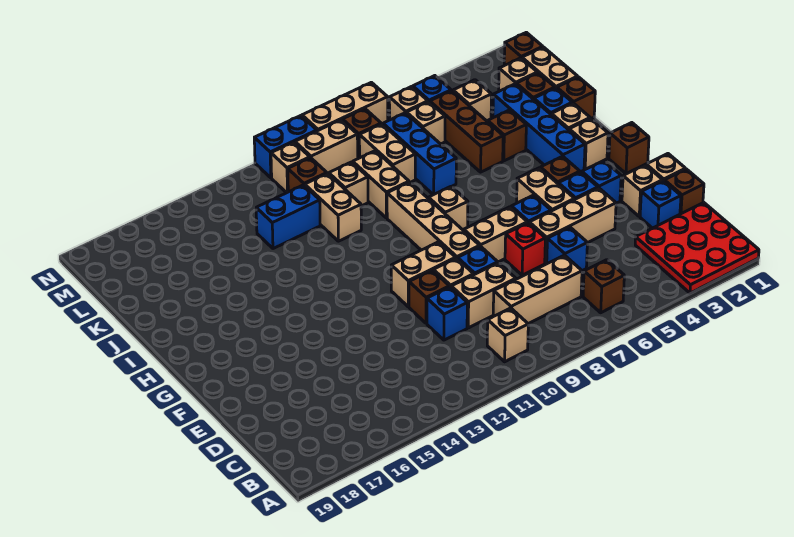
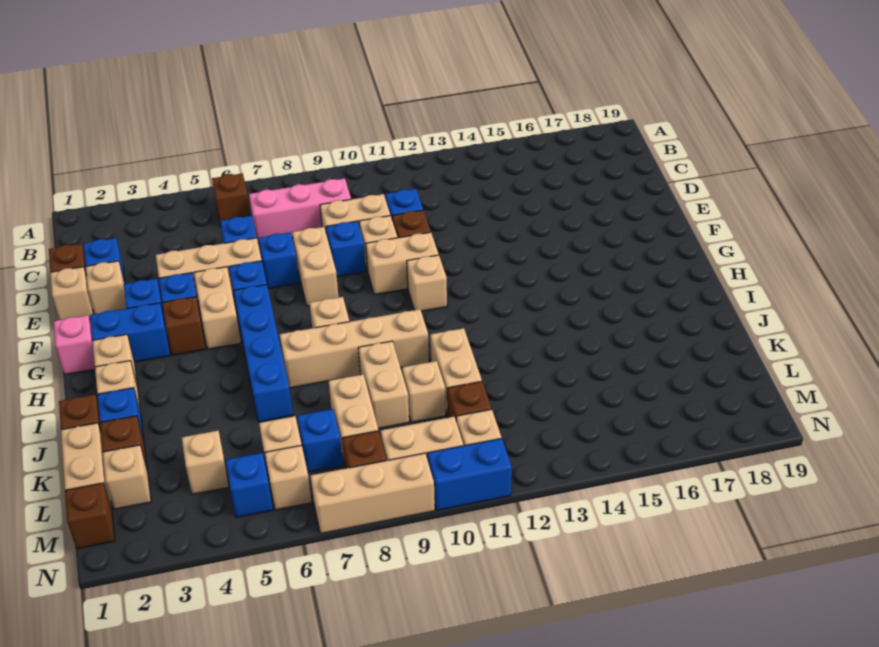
red plate A1:C3 level 1 -> none
tan brick B10 level 1 -> tan brick G11 level 1
tan brick C7:C9 level 1 -> pink brick C7:C9 level 1
red brick E7 level 1 -> blue brick E7 level 1
tan brick F7:F8 level 1 -> tan brick E8:F8 level 1
tan brick F9:I9 level 1 -> tan brick I7:I10 level 1
brown brick G1 level 1 -> pink brick G1 level 1
blue brick H3:K3 level 1 -> blue brick G6:J6 level 1
brown brick J4 level 1 -> none
brown brick J5:L5 level 1 -> none
blue brick J7:L7 level 1 -> blue brick L7 level 1
blue brick K12:K13 level 1 -> blue brick G2:G3 level 1

